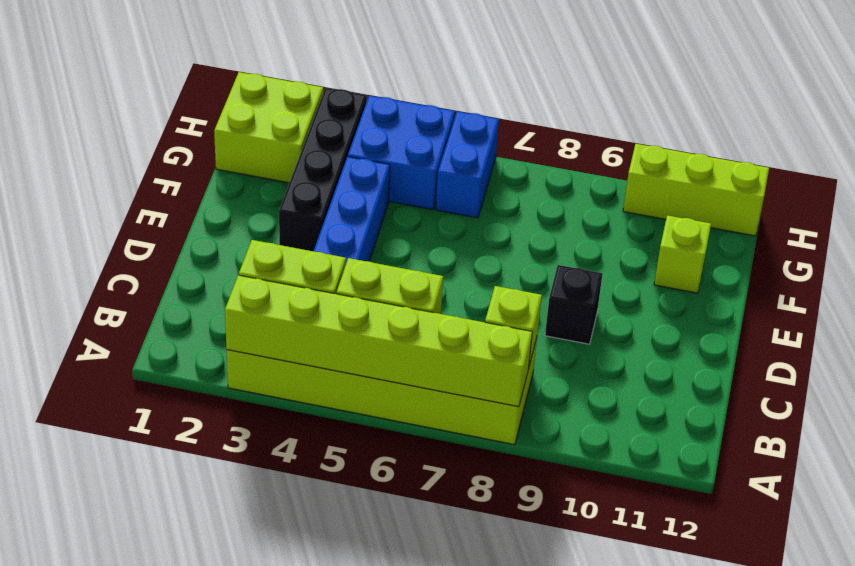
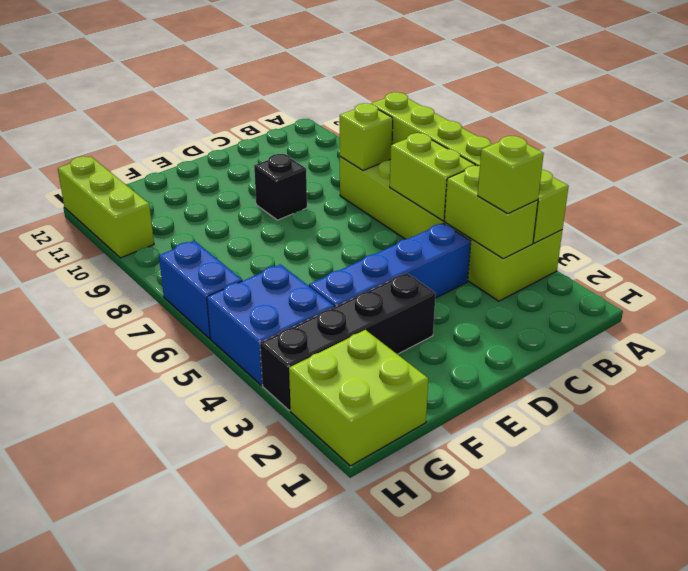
lime brick F11 level 1 -> lime brick B3 level 3
blue brick G6:H6 level 1 -> blue brick H6:H7 level 1

